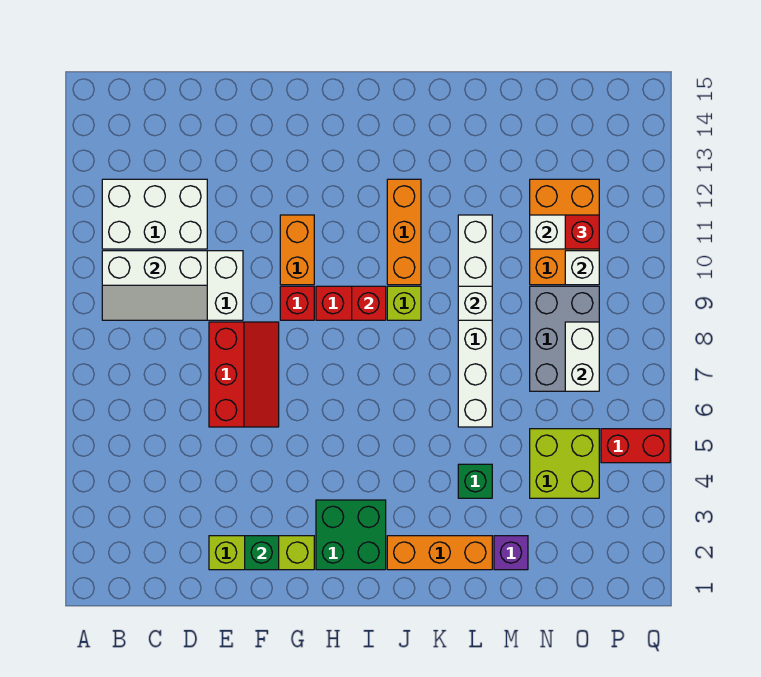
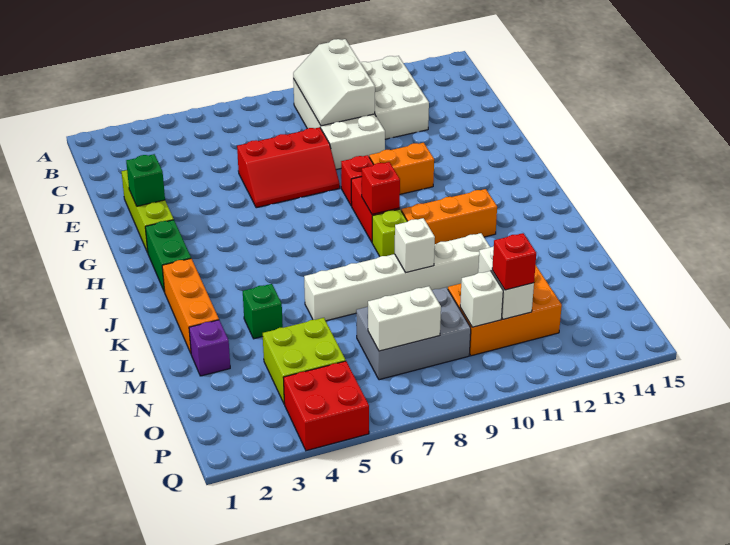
green brick H2:I3 level 1 -> green brick H2:I2 level 1
red brick P5:Q5 level 1 -> red brick P4:Q5 level 1

